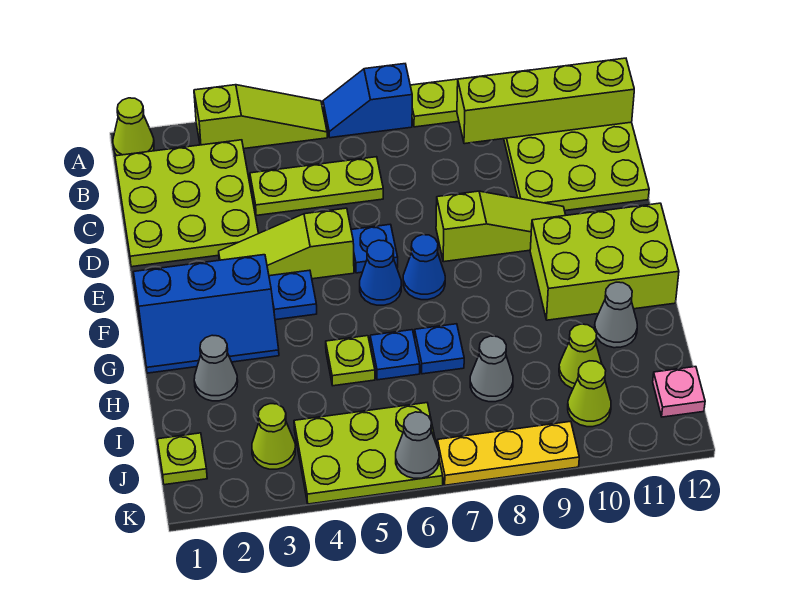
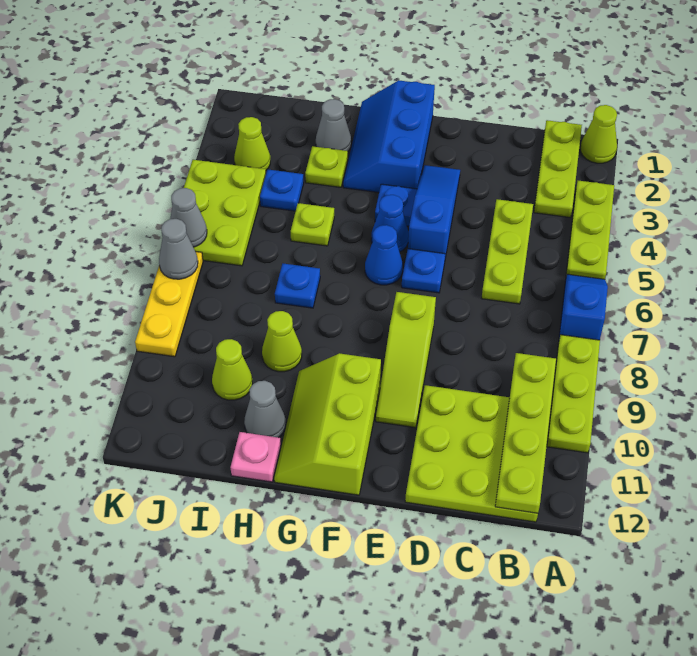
lime slope A3:A5 level 1 top 3 -> lime plate A3:A5 level 1
lime plate B1:D3 level 1 -> lime plate B1:B3 level 1
lime brick B9:B12 level 2 -> lime plate B9:B12 level 2
lime slope E3:E5 level 1 top 5 -> blue slope E3:E5 level 1 top 5
blue cone F7 level 1 -> blue cone F5 level 1
lime brick F10:G12 level 1 -> lime slope F10:G12 level 1 top F
blue plate H6 level 1 -> blue plate I4 level 1
grey cone I8 level 1 -> grey cone K7 level 2
lime plate J1 level 1 -> lime plate H3 level 1
lime cone J10 level 1 -> lime cone H9 level 1
pink plate J12 level 1 -> pink plate H12 level 1

